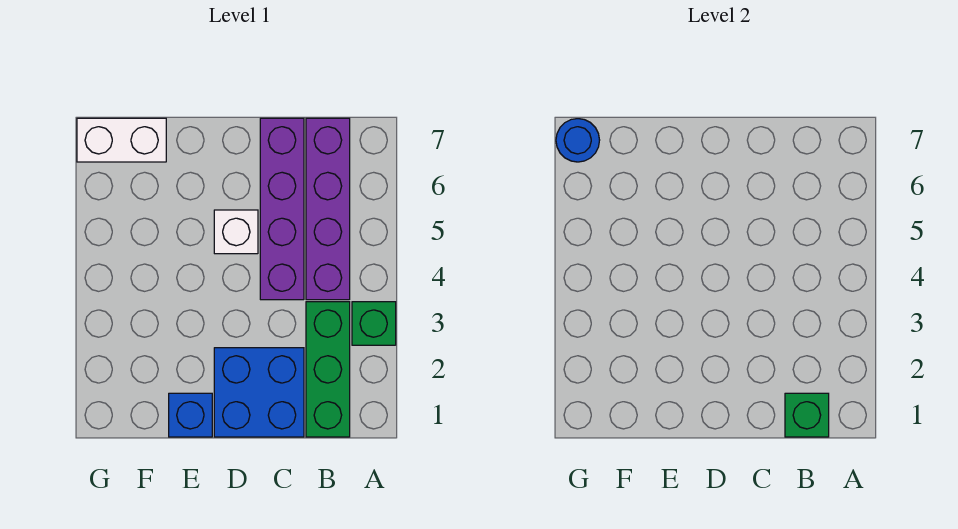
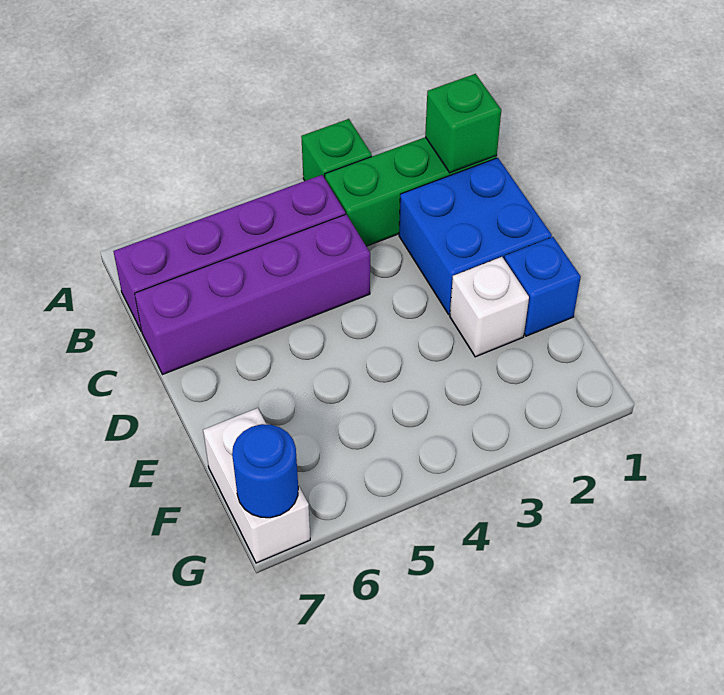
white brick D5 level 1 -> white brick E2 level 1

